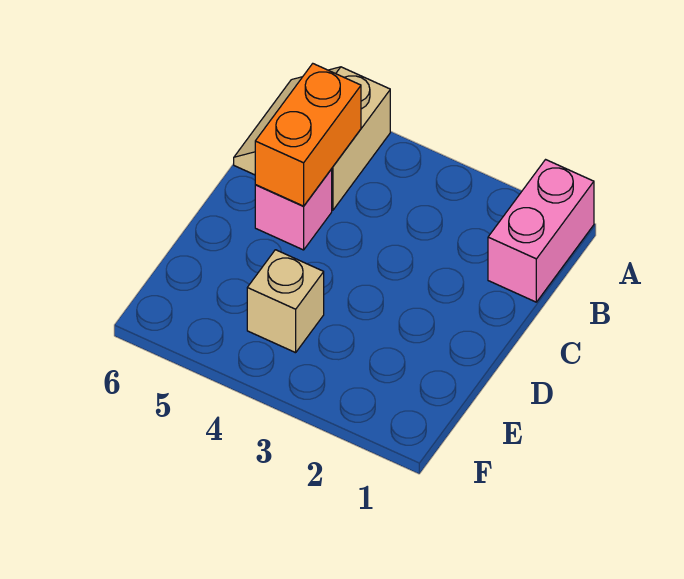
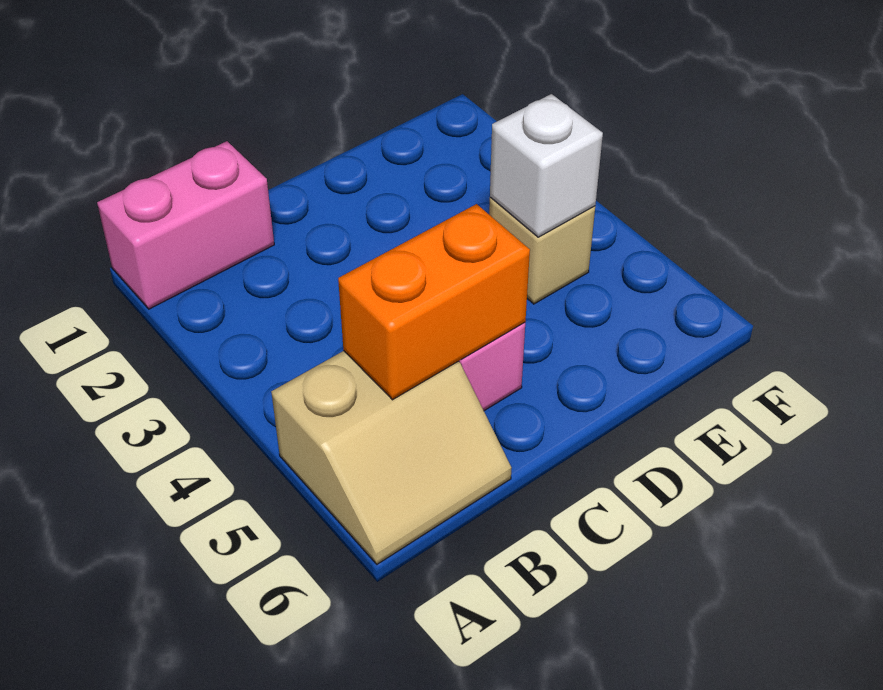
none -> white brick E4 level 2

